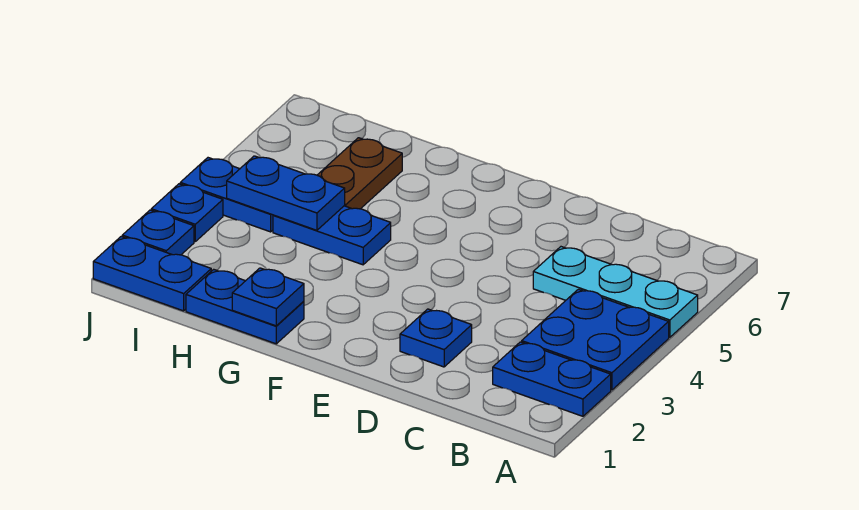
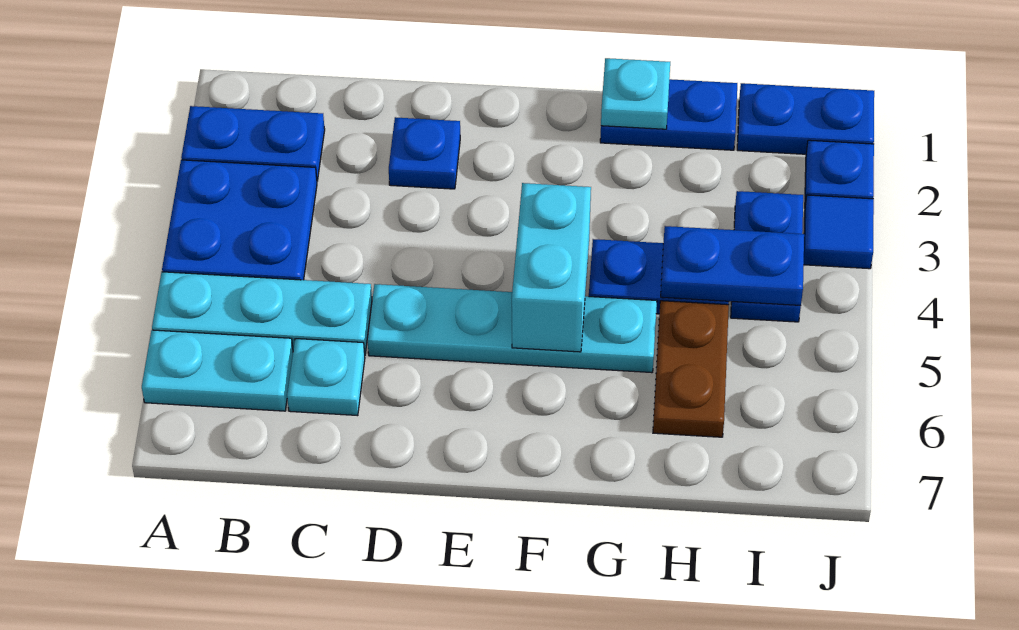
none -> cyan plate A6:B6 level 1
none -> cyan plate C6 level 1
none -> cyan plate D5:G5 level 1
none -> cyan brick F4:F5 level 2
blue plate G1 level 2 -> cyan plate G1 level 2
blue plate I4:J4 level 1 -> blue plate I3:I4 level 1
blue plate J3 level 1 -> blue tile J3 level 1

